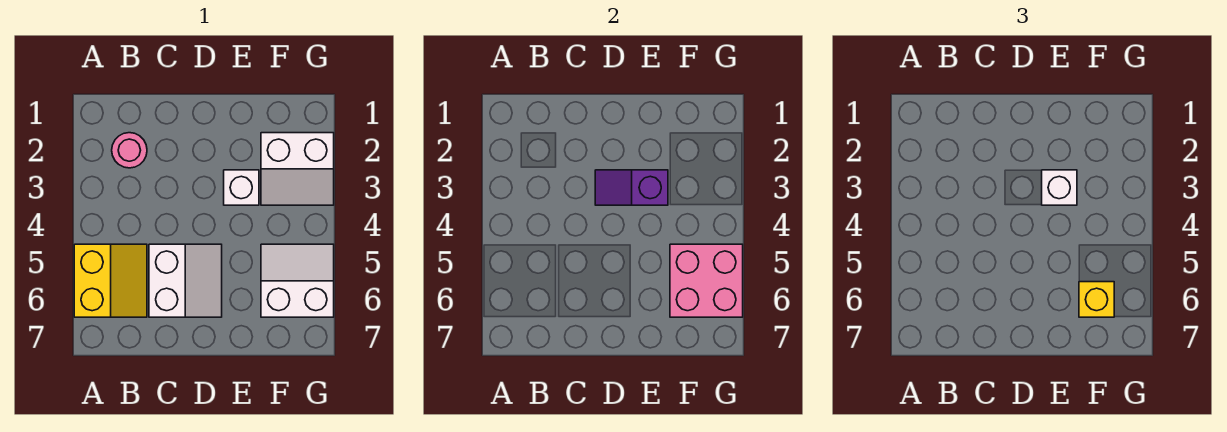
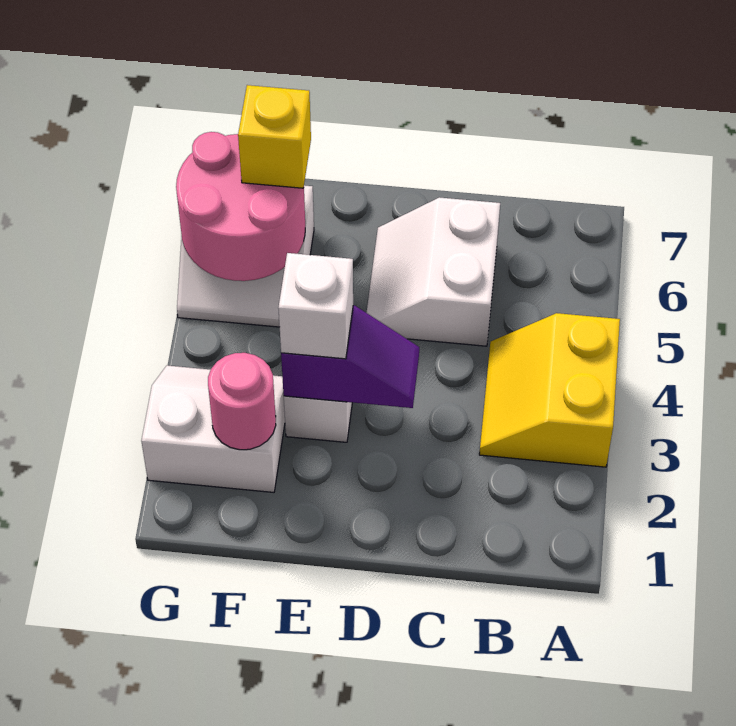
yellow slope A5:B6 level 1 top A -> yellow slope A3:B4 level 1 top A
pink round brick B2 level 1 -> pink round brick F2 level 2
pink brick F5:G6 level 2 -> pink round brick F5:G6 level 2

